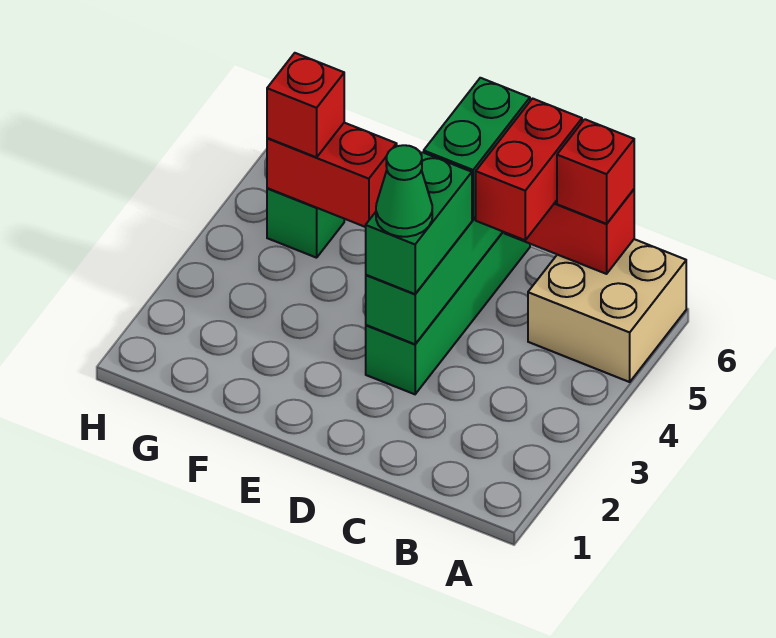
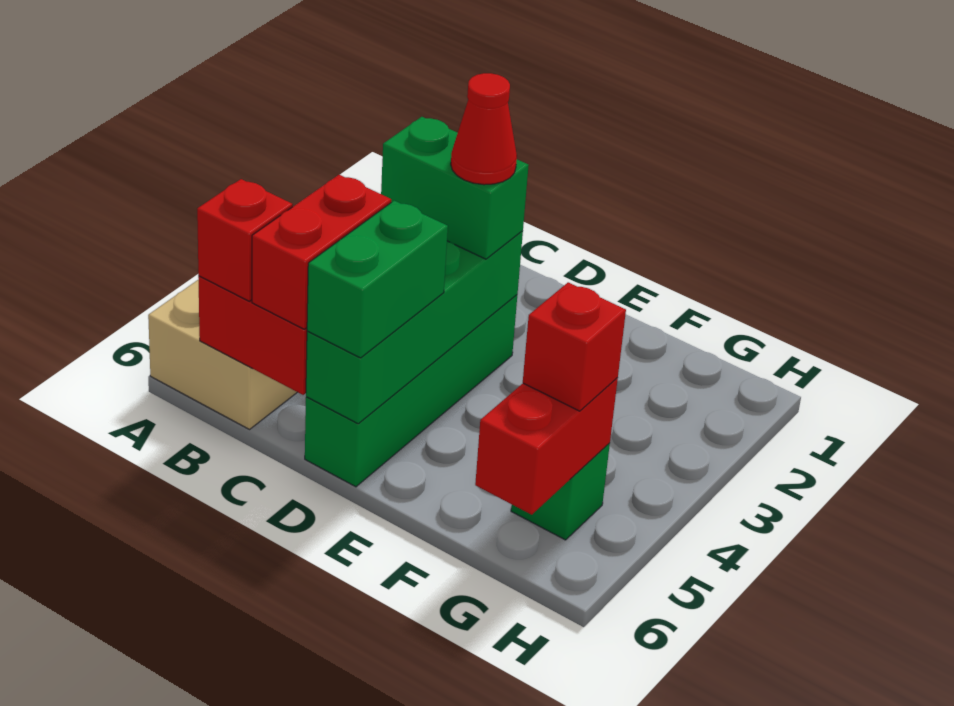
green brick D3:D4 level 3 -> green brick C3:D3 level 3
green cone D3 level 4 -> red cone D3 level 4
red brick F5:G5 level 2 -> red brick G5:G6 level 2

